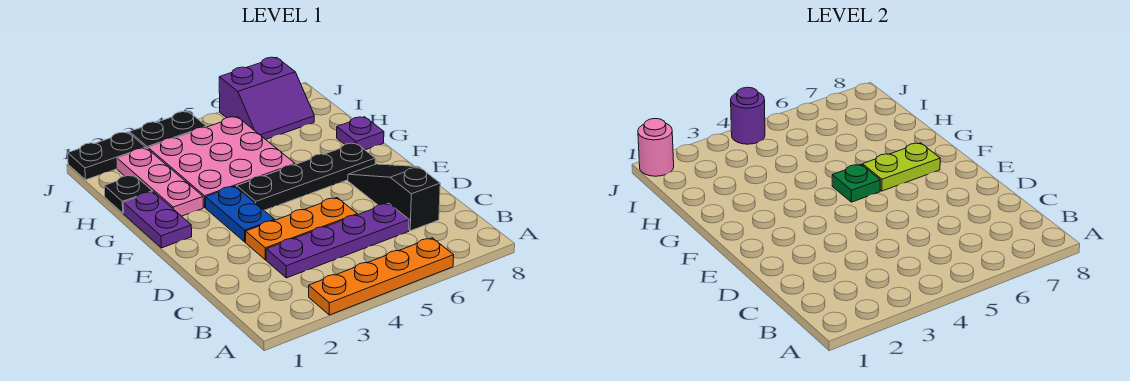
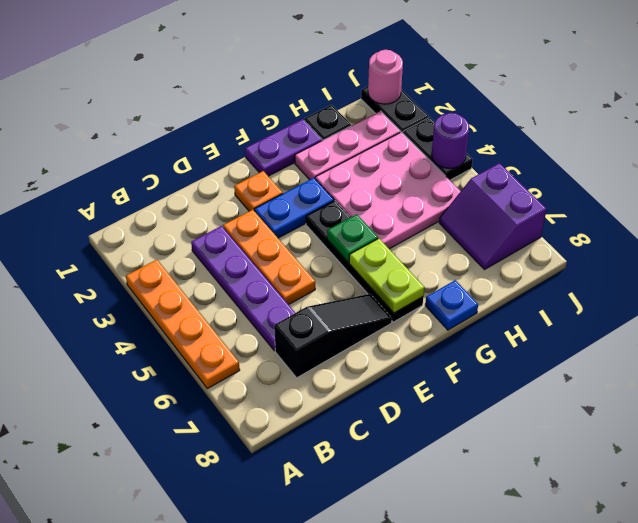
none -> orange plate E2 level 1
purple plate G8 level 1 -> blue plate G8 level 1

